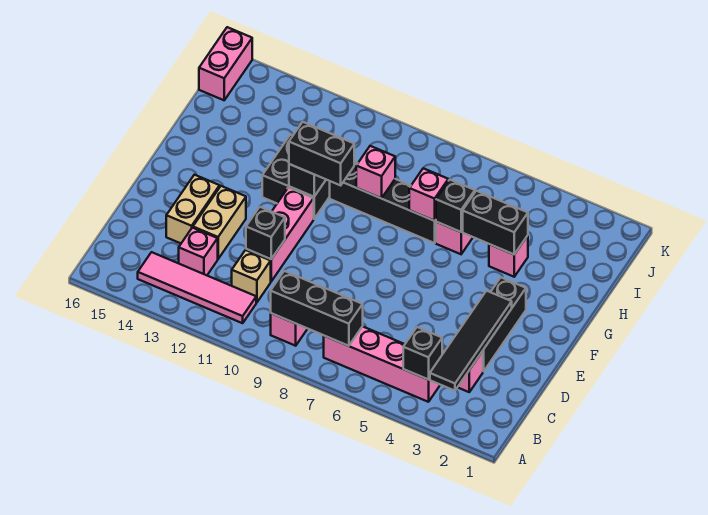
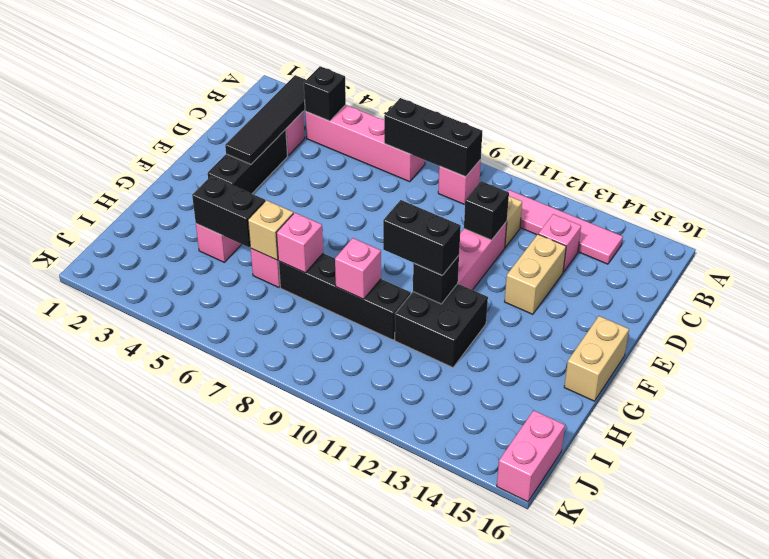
tan brick D14:E14 level 1 -> tan brick F16:G16 level 1
black brick H6 level 2 -> tan brick H6 level 2

